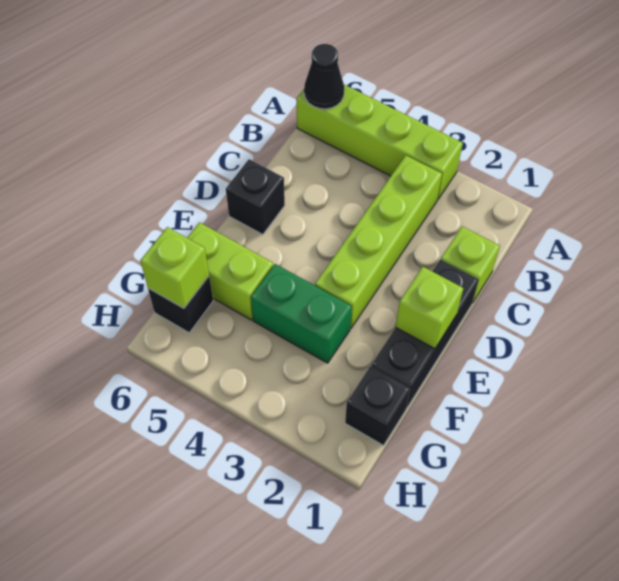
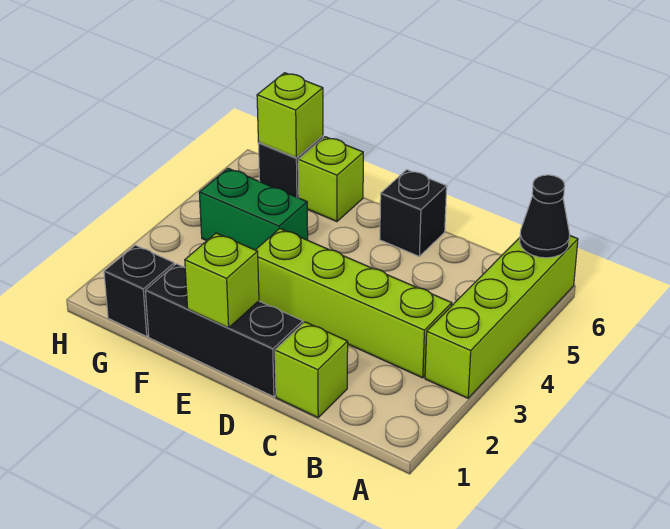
green brick F3:F4 level 1 -> green brick F4:G4 level 1
lime brick F5:F6 level 1 -> lime brick F6 level 1

